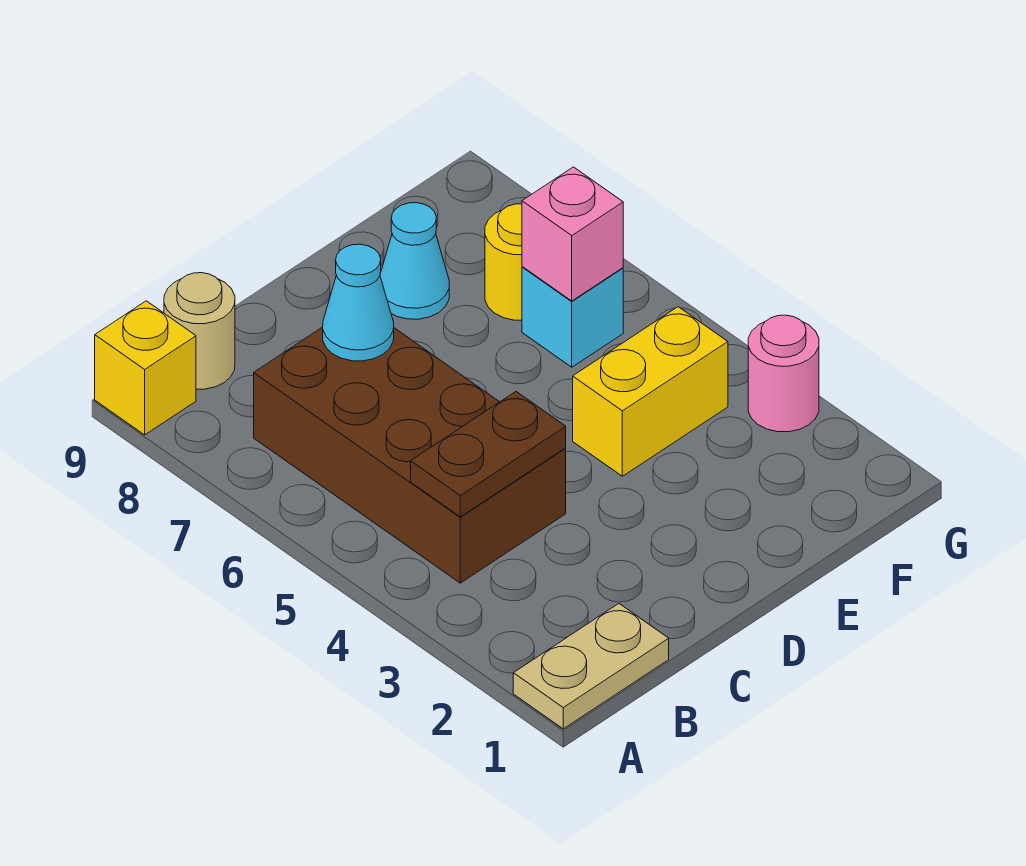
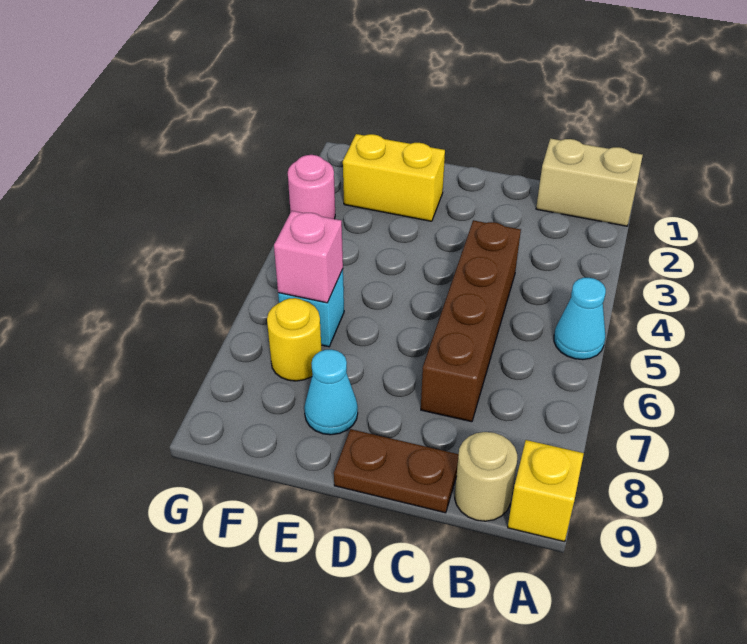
tan plate A1:B1 level 1 -> tan brick A1:B1 level 1
brown brick B4:C7 level 1 -> brown brick C4:C7 level 1
brown plate B4:C4 level 2 -> brown plate C9:D9 level 1
cyan cone C7 level 2 -> cyan cone A5 level 1
yellow brick E4:F4 level 1 -> yellow brick E2:F2 level 1

